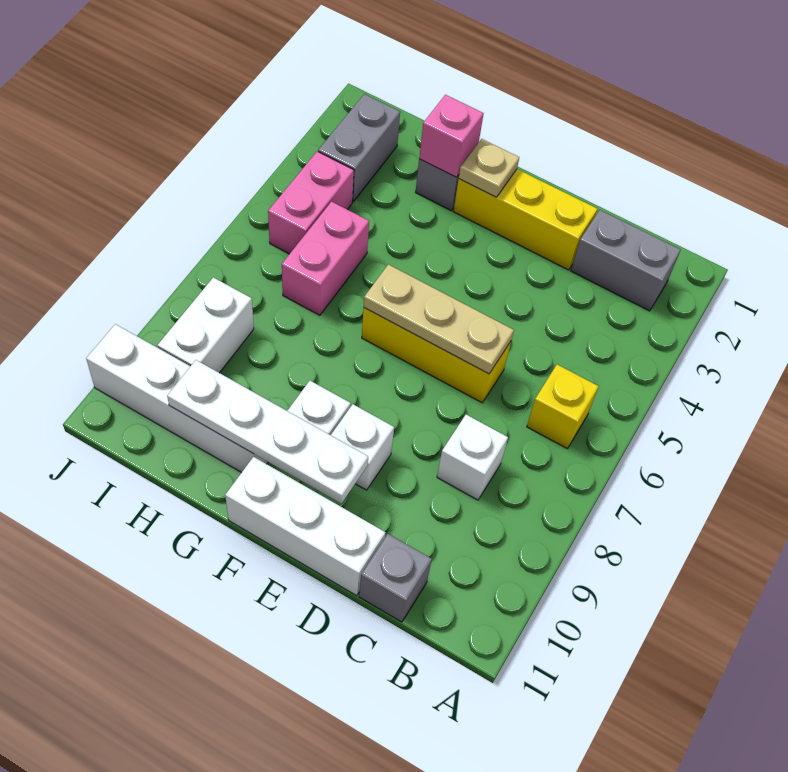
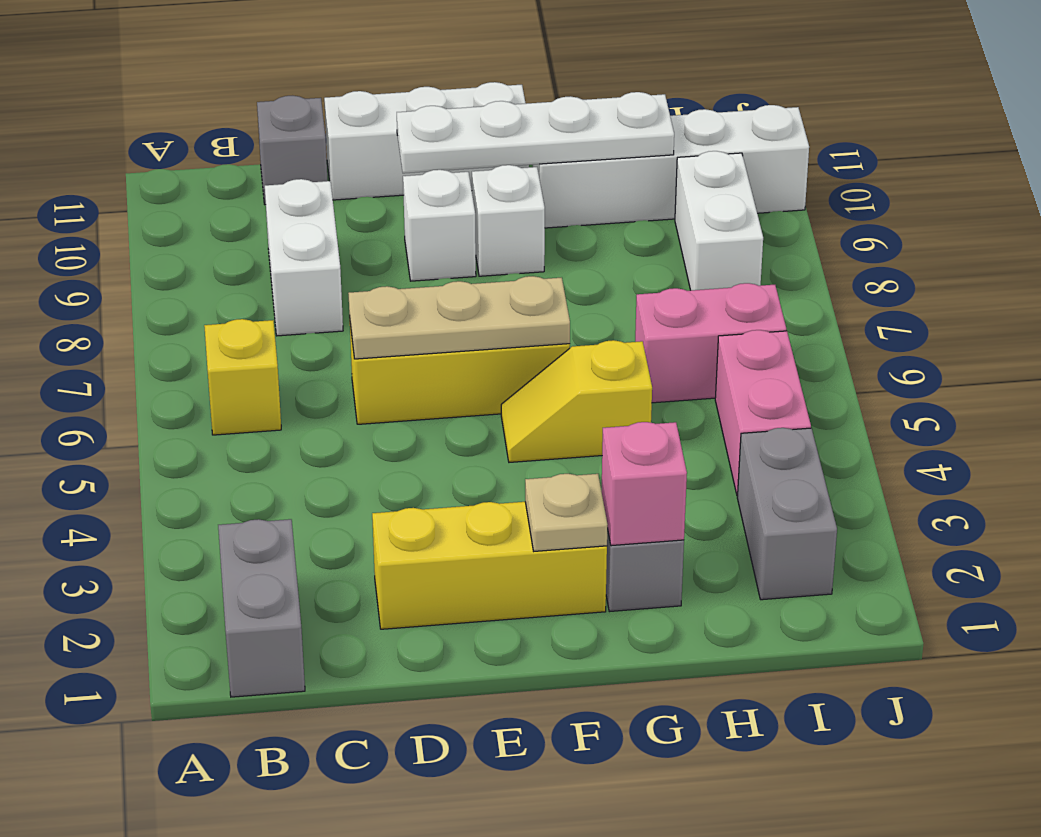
grey brick B2:C2 level 1 -> grey brick B1:B2 level 1
white brick C8 level 1 -> white brick C8:C9 level 1
none -> yellow slope F5:G5 level 1 top G
pink brick H5:H6 level 1 -> pink brick H6:I6 level 1

